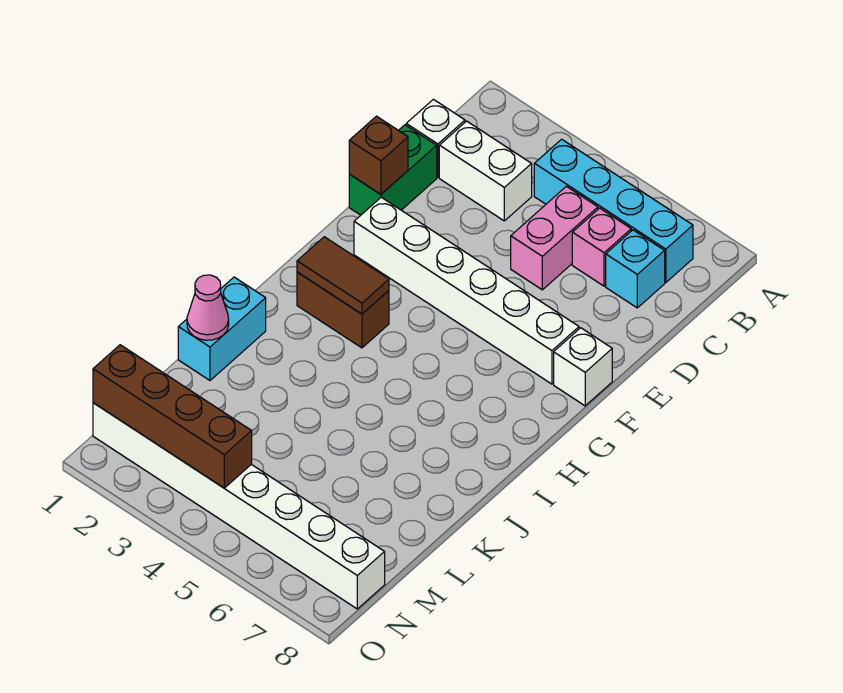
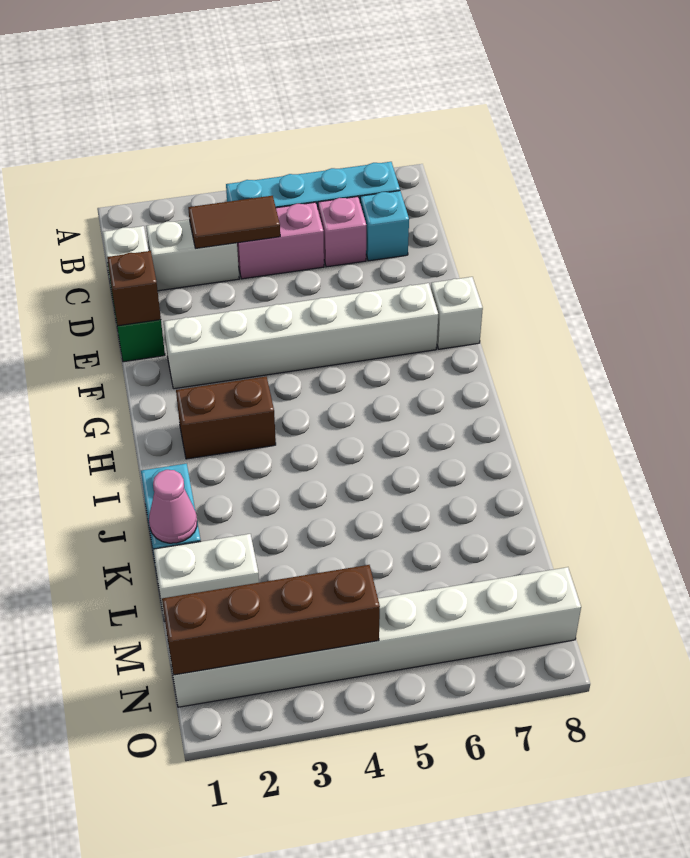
pink brick C5:D5 level 1 -> pink brick C4:C5 level 1
brown tile H2:H3 level 2 -> brown tile C3:C4 level 2
none -> white brick L1:L2 level 1

